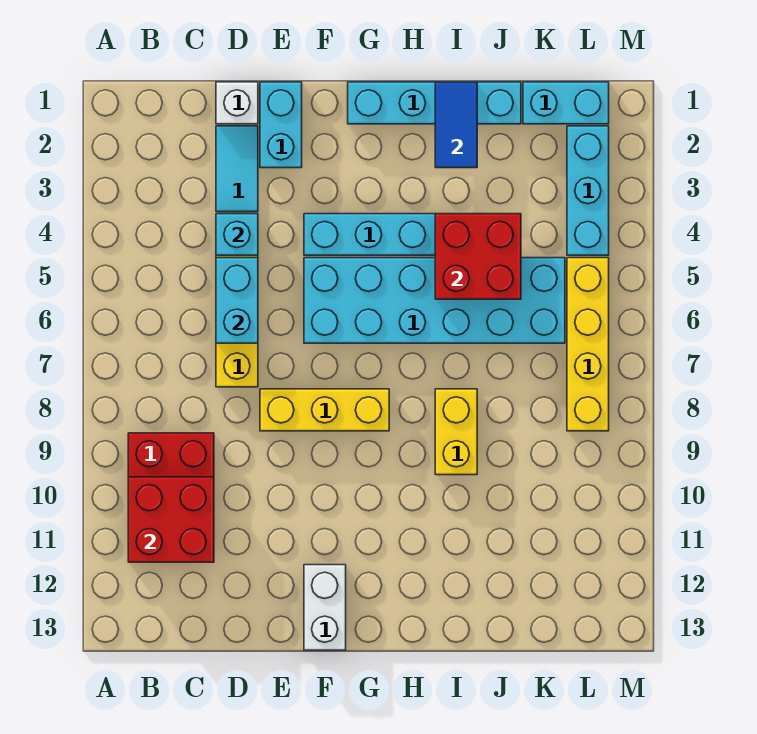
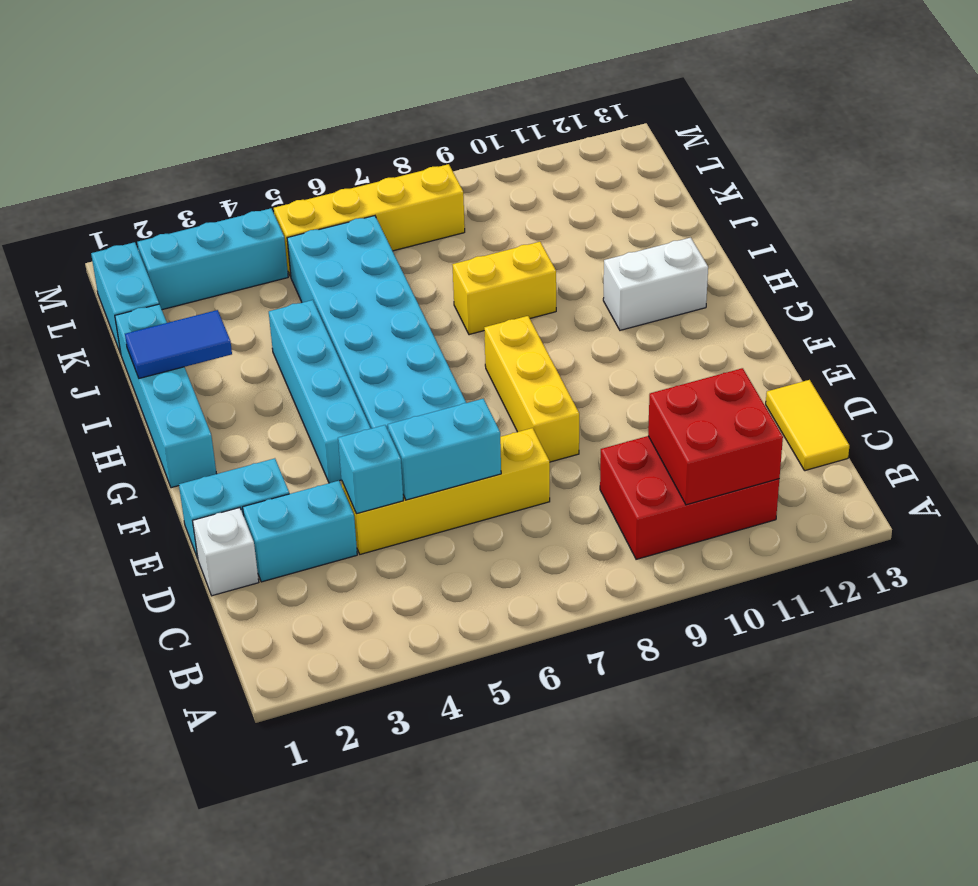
none -> yellow tile C13:D13 level 1
cyan tile D2:D3 level 1 -> cyan brick D2:D3 level 1
white brick F12:F13 level 1 -> white brick H11:H12 level 1
red brick I4:J5 level 2 -> none

